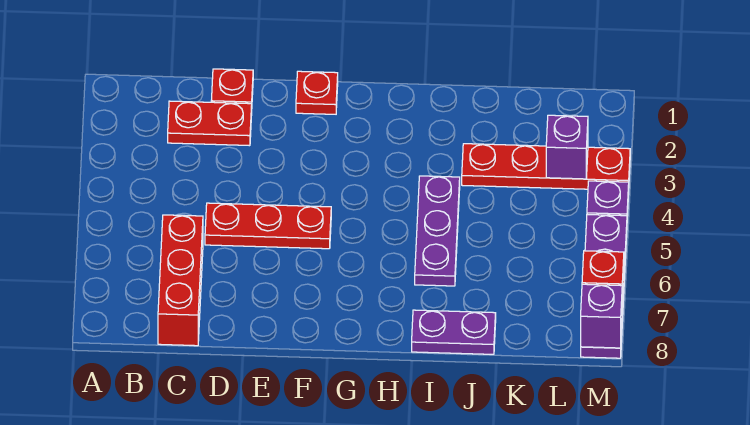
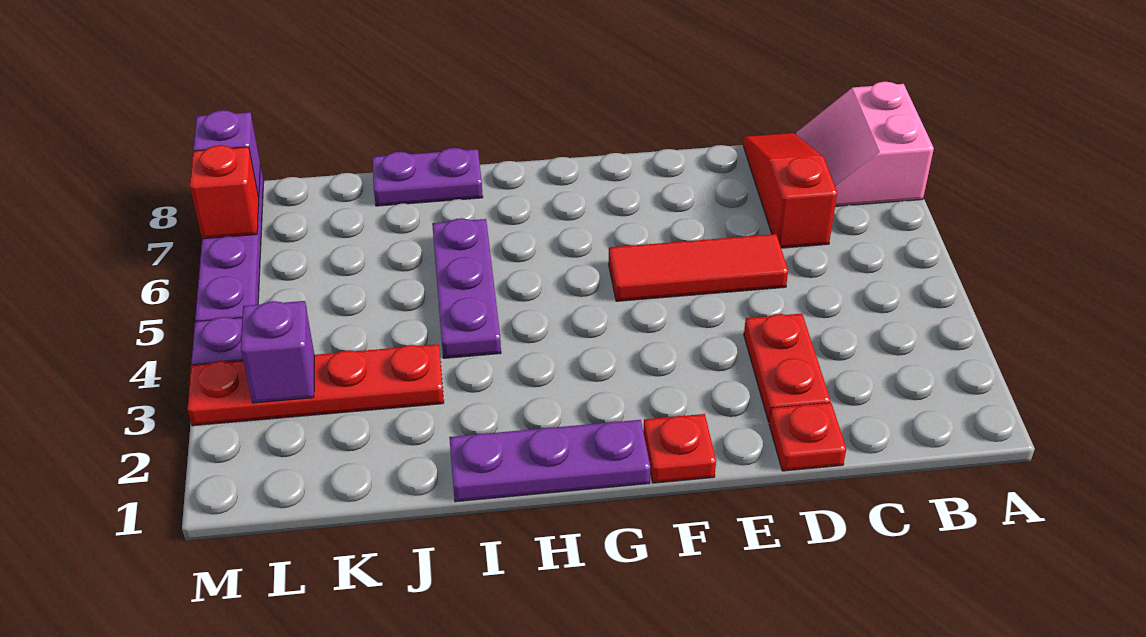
none -> pink slope A7:B8 level 1 top A
red plate C2:D2 level 1 -> red plate D2:D3 level 1
red brick C6:C8 level 1 -> red slope C6:C8 level 1 top 6
red plate D5:F5 level 1 -> red tile D5:F5 level 1
none -> purple plate G1:I1 level 1

